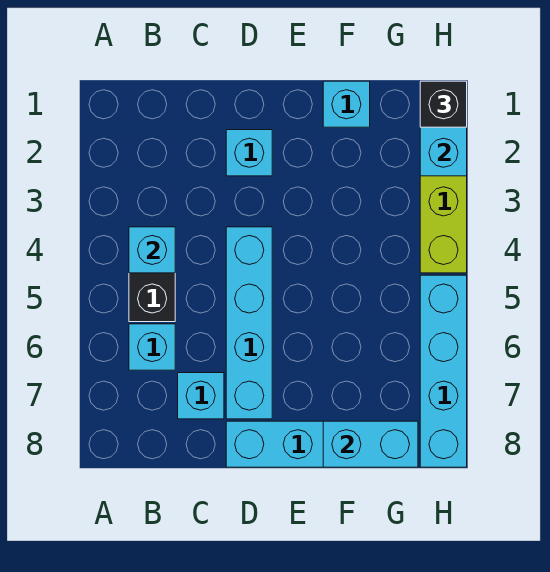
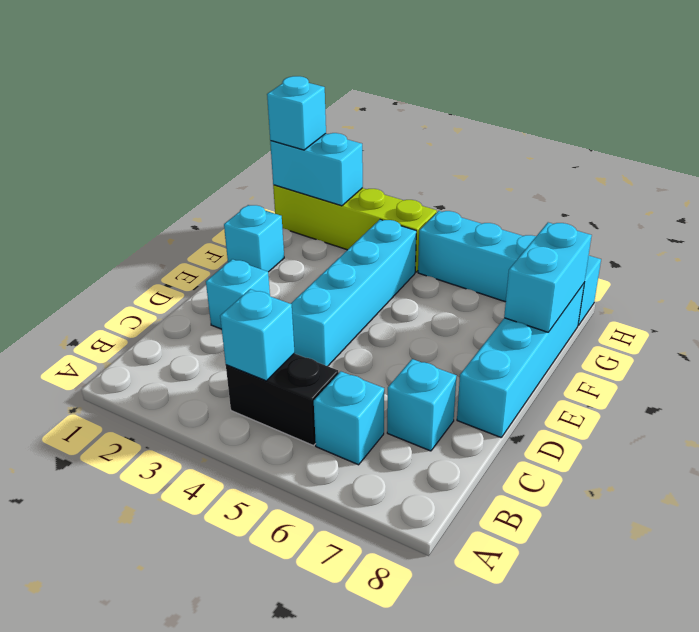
cyan brick D4:D7 level 1 -> cyan brick D4:G4 level 1
black brick H1 level 3 -> cyan brick H1 level 3

